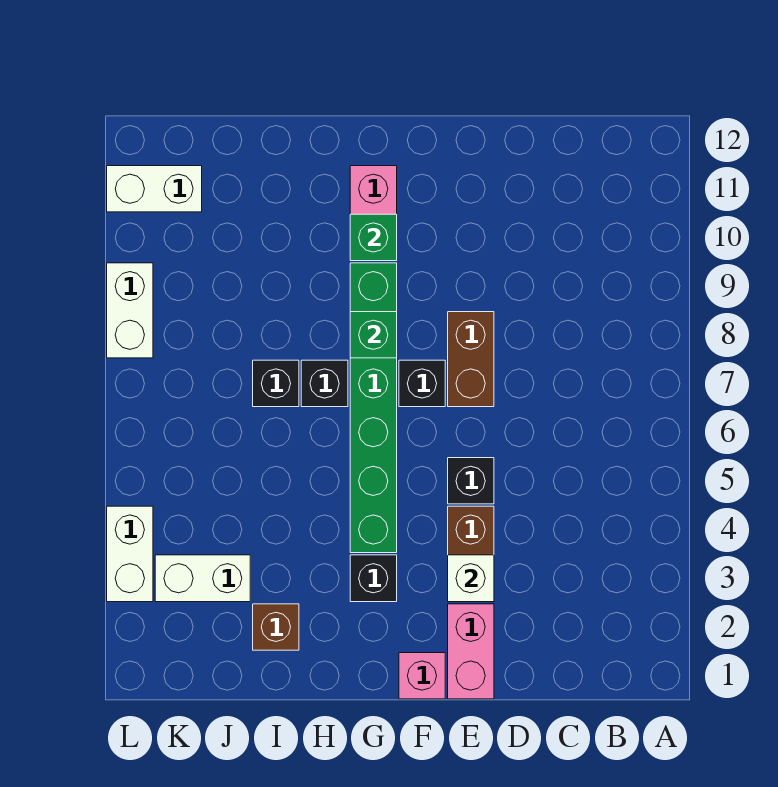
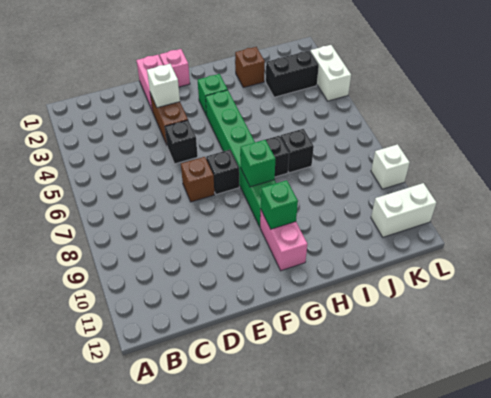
brown brick E7:E8 level 1 -> brown brick E7 level 1
black brick G3 level 1 -> green brick G3 level 1
white brick J3:K3 level 1 -> black brick J3:K3 level 1
white brick L8:L9 level 1 -> white brick L9 level 1

